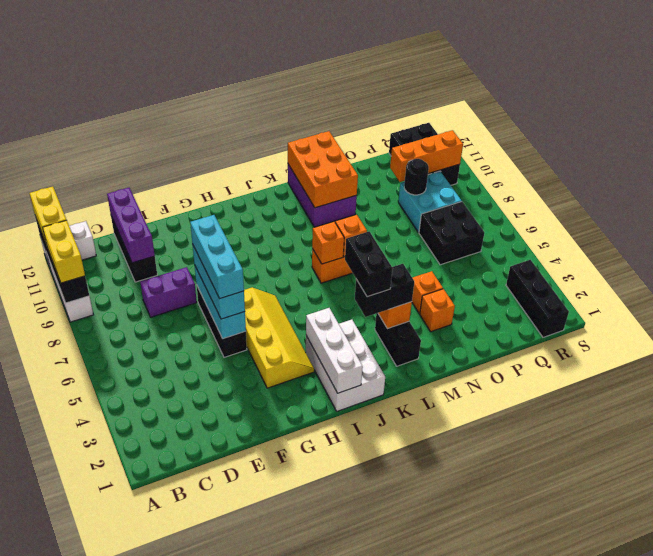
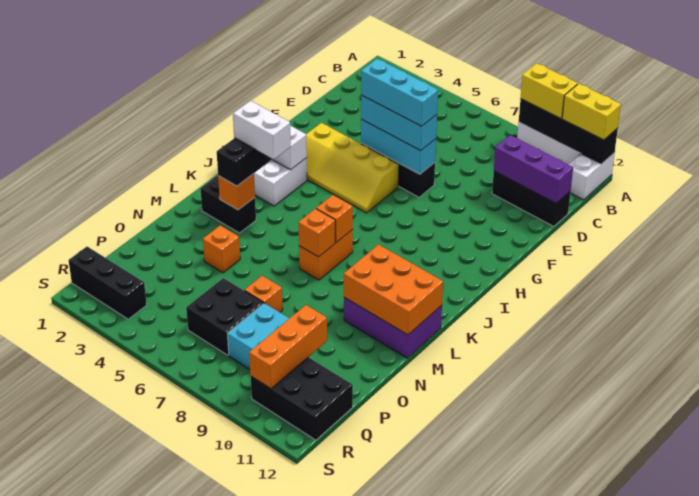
purple brick D8:E8 level 1 -> none
black brick K3:K4 level 4 -> white brick K3:K4 level 4
orange brick N3 level 1 -> orange brick O7 level 1
black round brick P9 level 2 -> none

